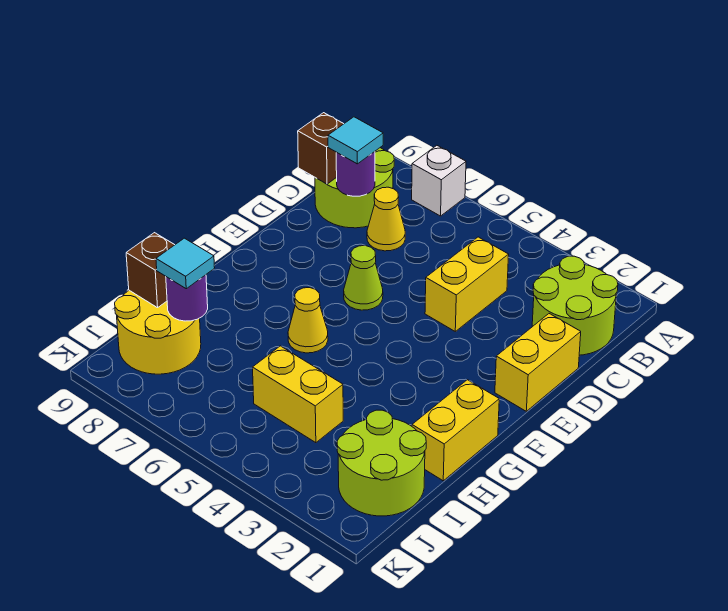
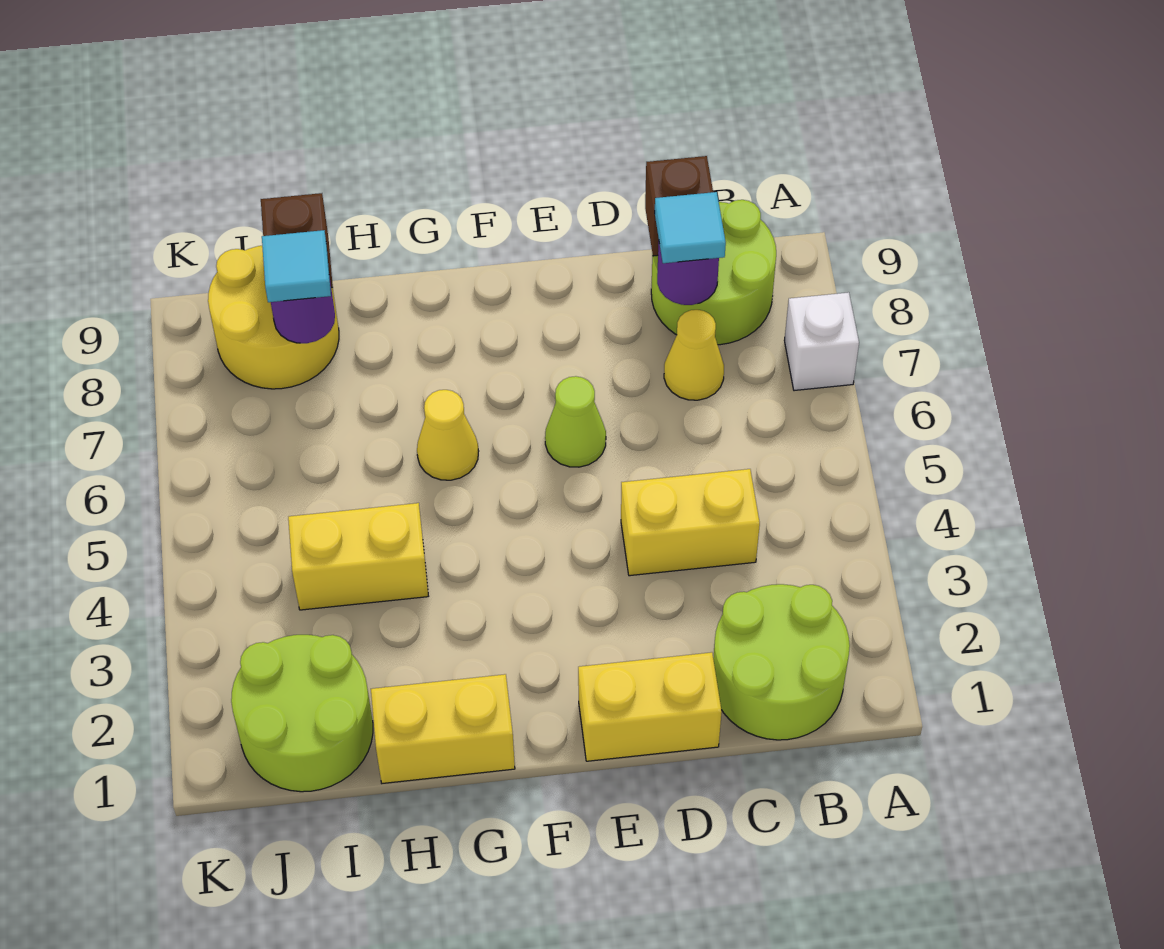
yellow brick I4:I5 level 1 -> yellow brick H4:I4 level 1

